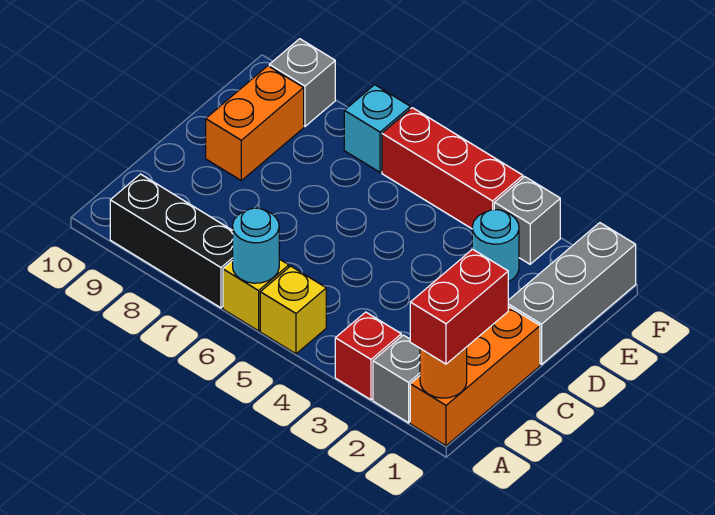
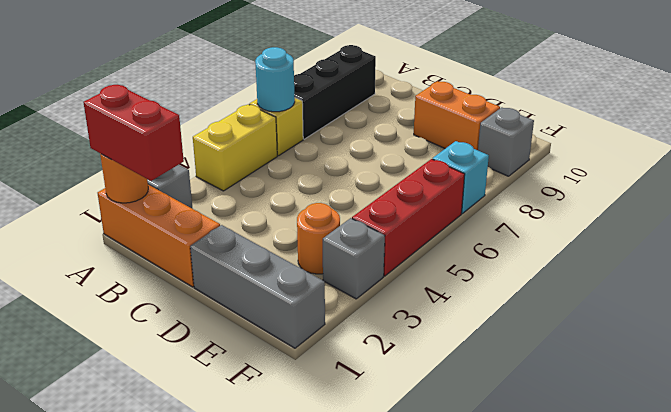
red brick A3 level 1 -> none
yellow brick A5 level 1 -> yellow brick A4:A5 level 1
cyan round brick E3 level 1 -> orange round brick E3 level 1

